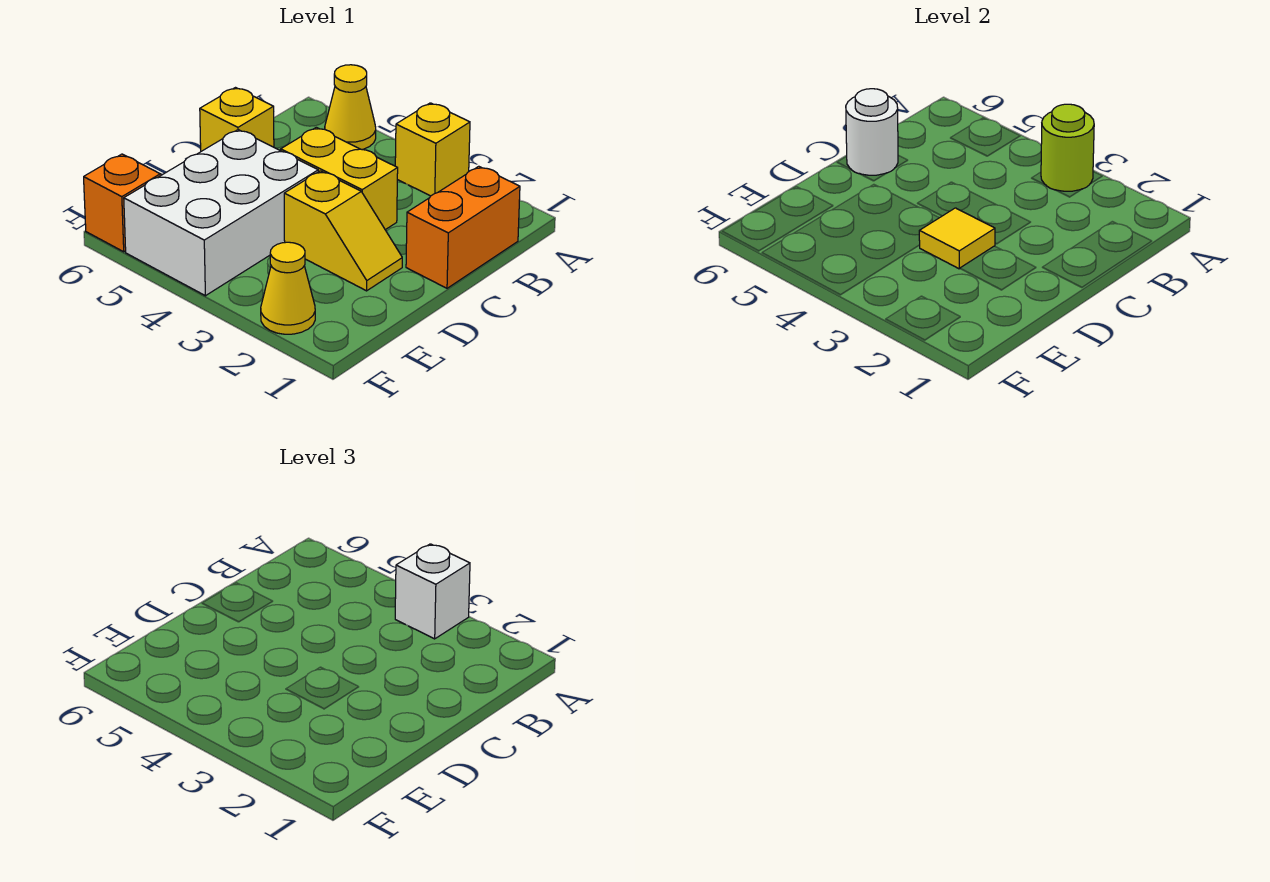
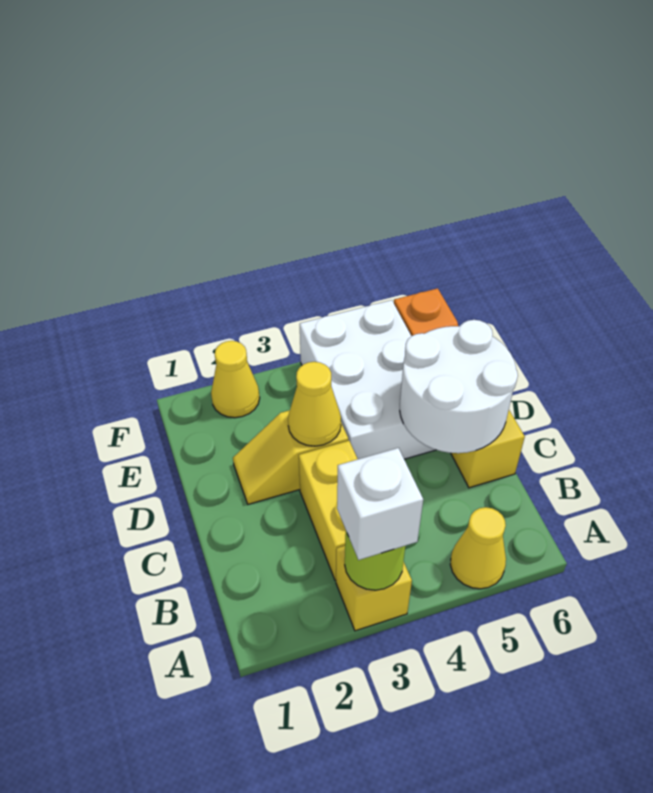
orange brick B1:C1 level 1 -> none
yellow brick C3:C4 level 1 -> yellow brick B3:C3 level 1
white round brick C6 level 2 -> white round brick C5:D6 level 2
yellow tile D3 level 2 -> yellow cone D3 level 2

